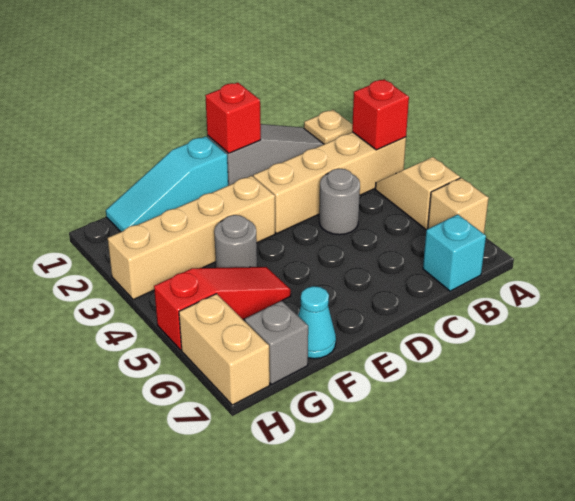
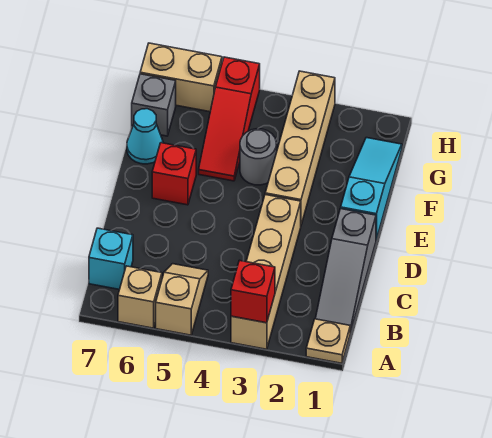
tan slope A4:A5 level 1 top 5 -> tan slope A5:B5 level 1 top A
grey round brick C4 level 1 -> none
red brick D1 level 2 -> red brick E6 level 1

